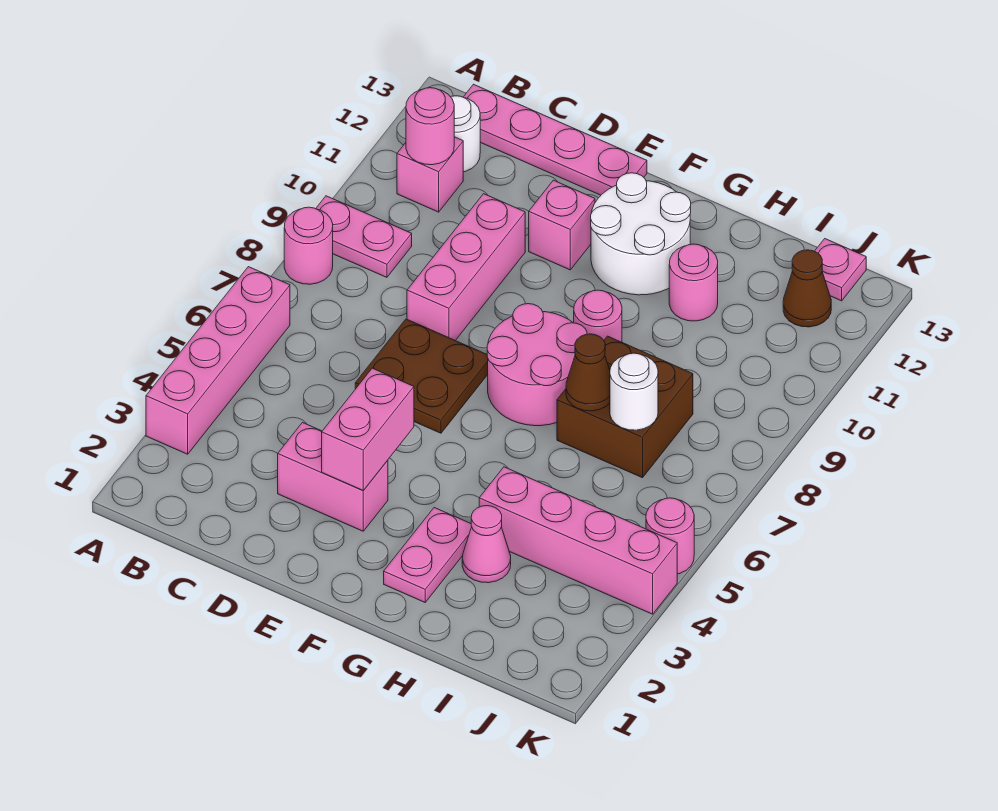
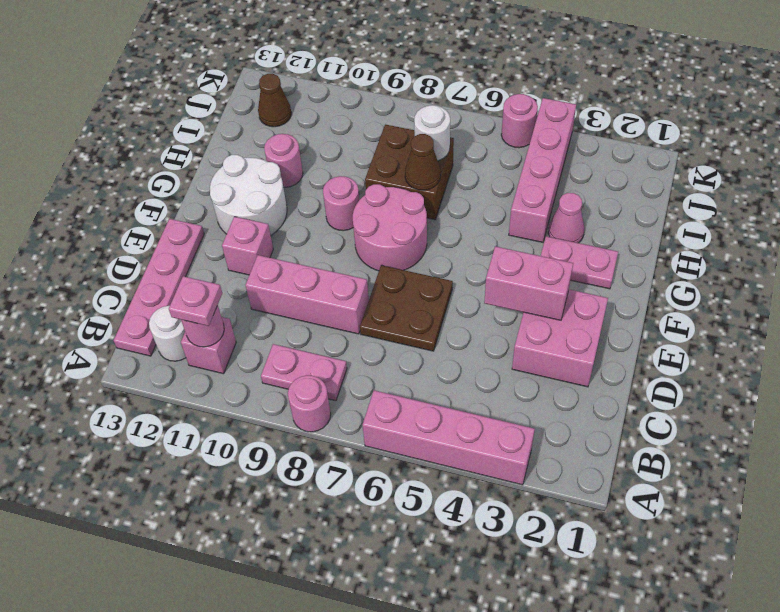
pink plate A9:B9 level 1 -> pink plate B8:B9 level 1
pink brick D3:E3 level 1 -> pink brick D2:E3 level 1
pink plate J13 level 1 -> pink plate B11 level 3

